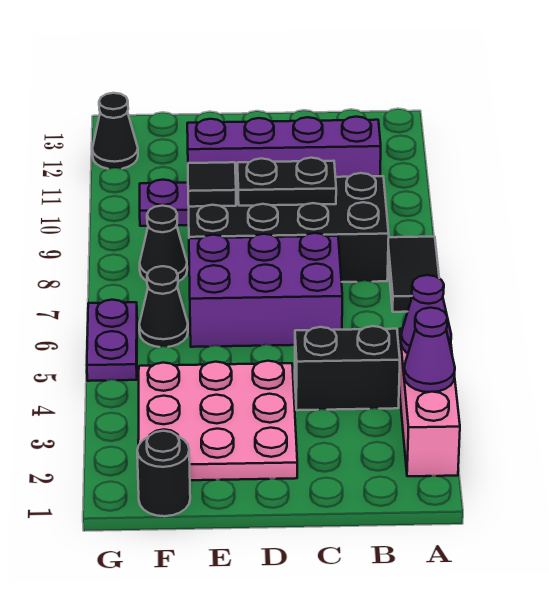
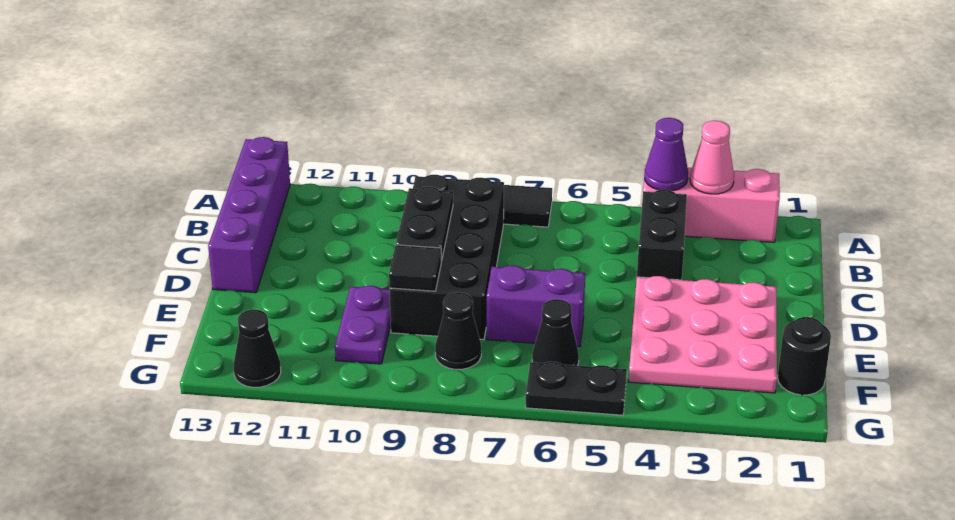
purple cone A3 level 2 -> pink cone A3 level 2
purple brick B11:E11 level 1 -> purple brick A13:D13 level 1
purple brick C6:E7 level 1 -> purple brick E6:E7 level 1
purple plate G5:G6 level 1 -> black plate G5:G6 level 1

